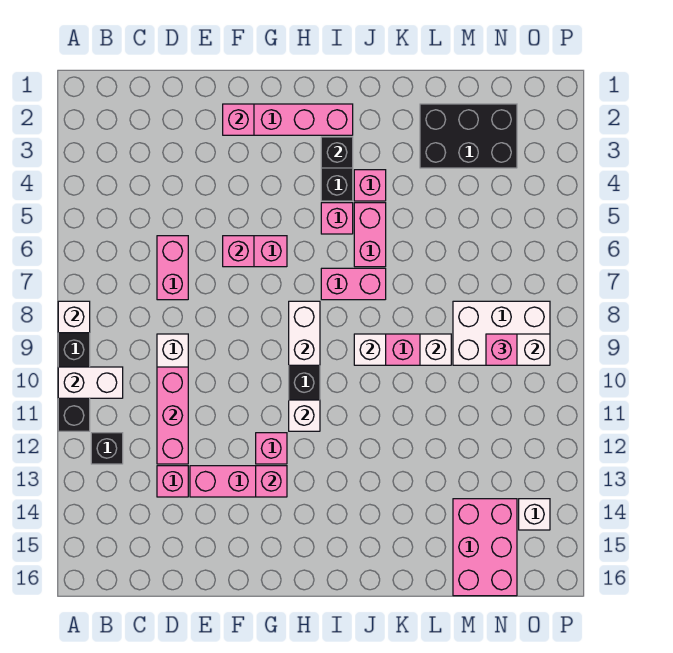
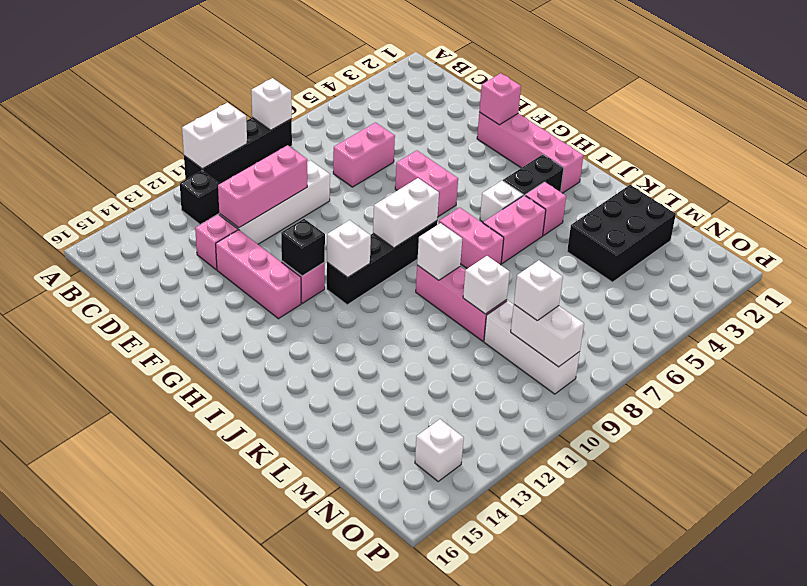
white brick A10:B10 level 2 -> white brick A10:A11 level 2
pink brick F6 level 2 -> none
pink brick G13 level 2 -> none
black brick I3 level 2 -> black brick G12 level 2
pink brick I5 level 1 -> white brick I5 level 1
black brick L2:N3 level 1 -> black brick L2:M4 level 1
white brick M8:O9 level 1 -> white brick M9:O9 level 1
pink brick M14:N16 level 1 -> none
pink brick N9 level 3 -> white brick N9 level 3

